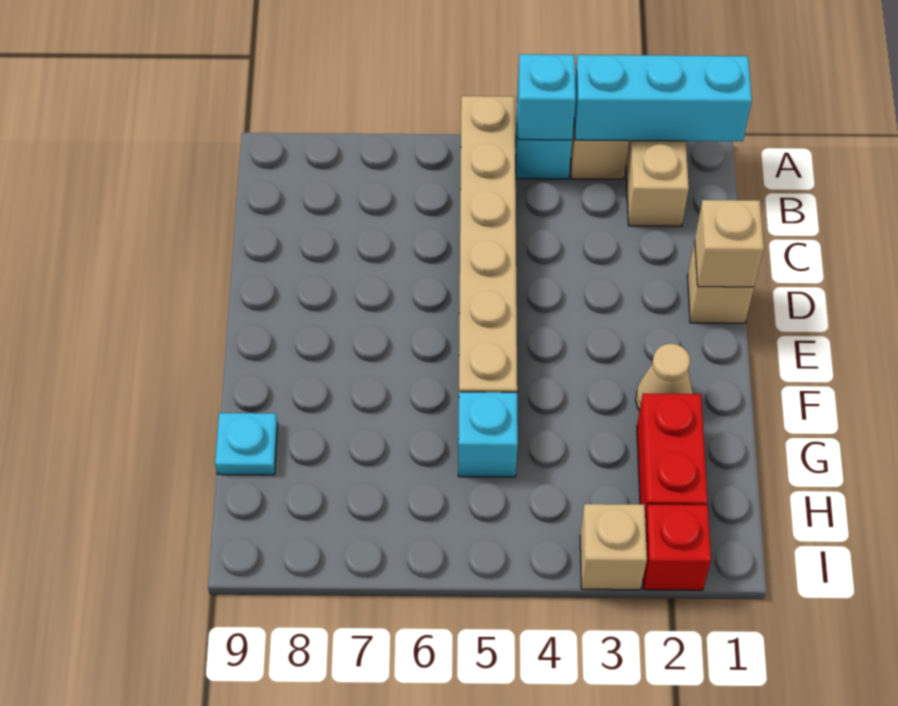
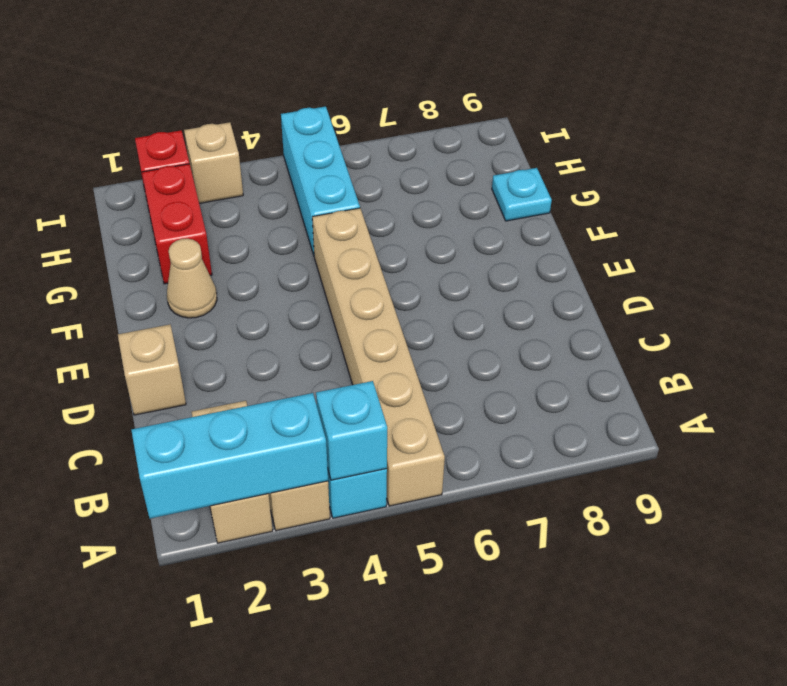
tan brick D1 level 2 -> none
cyan brick G5 level 1 -> cyan brick G5:I5 level 1

